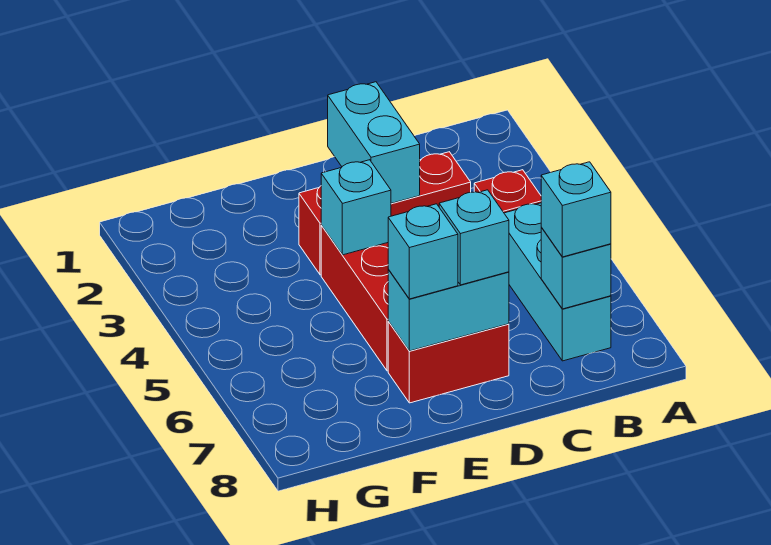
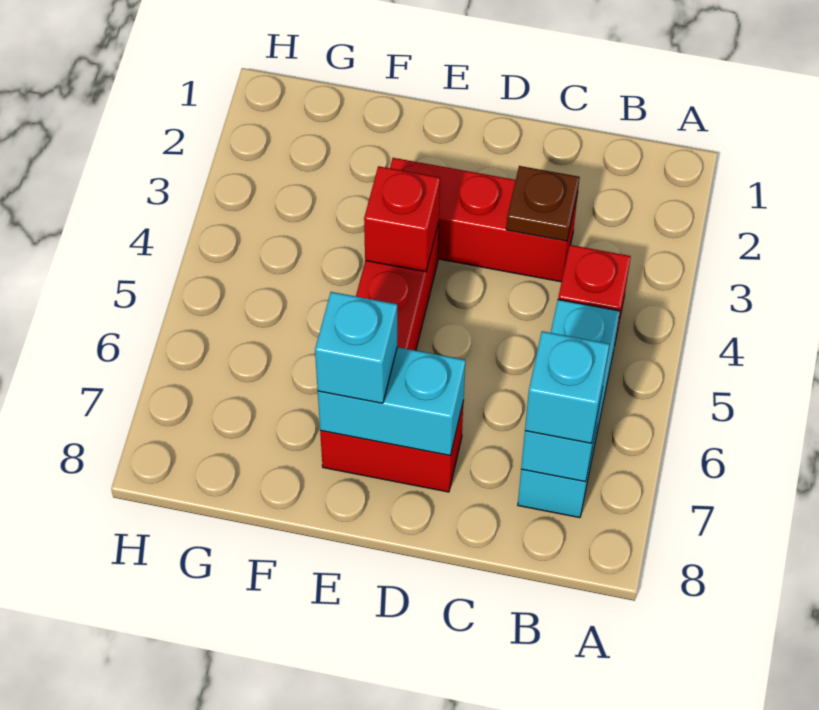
none -> brown plate C3 level 2
cyan brick D2:D3 level 2 -> none
cyan brick D7 level 3 -> none
cyan brick E4 level 2 -> red brick E4 level 2

